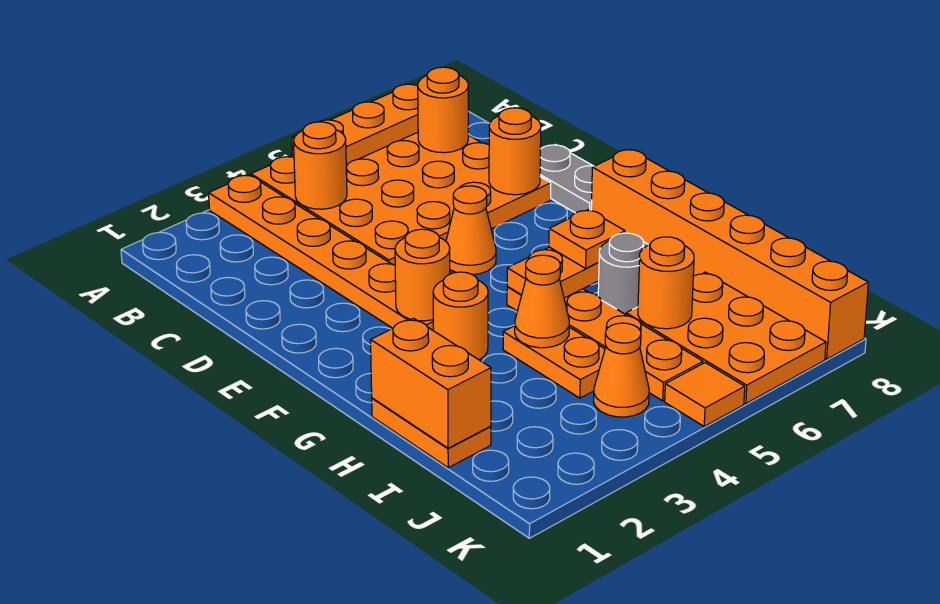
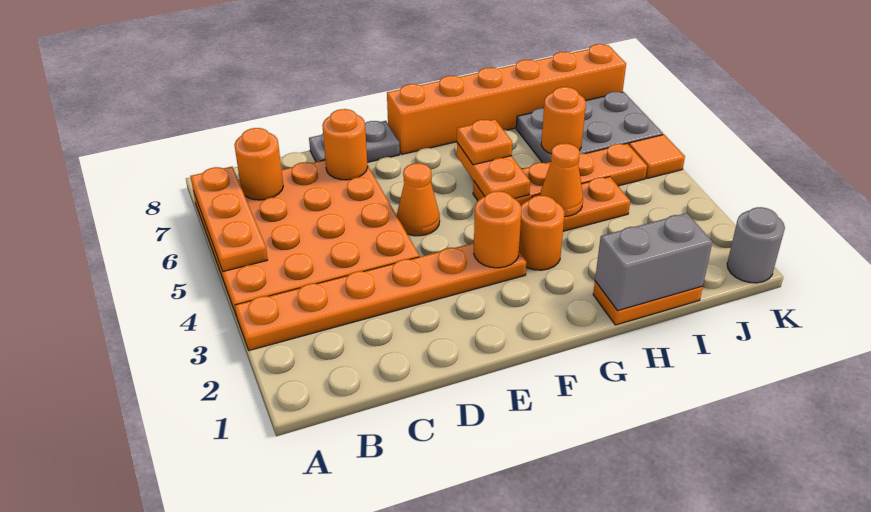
orange round brick B4 level 2 -> none
orange brick H1:I1 level 2 -> grey brick H1:I1 level 2
grey round brick H6 level 1 -> grey round brick K1 level 1
orange plate I6:K7 level 1 -> grey plate I6:K7 level 1
orange cone J4 level 1 -> none

